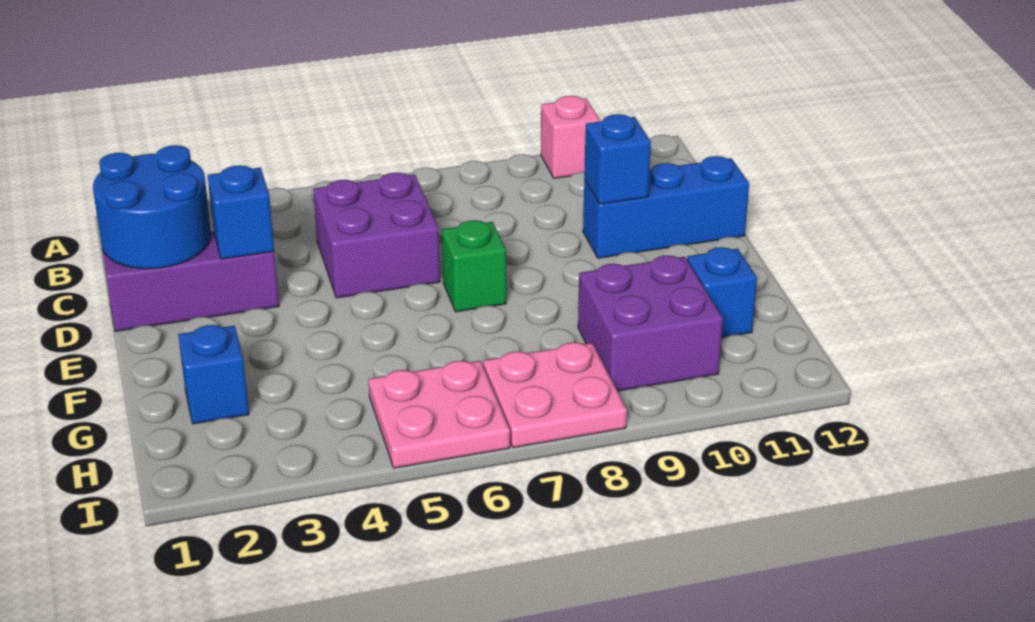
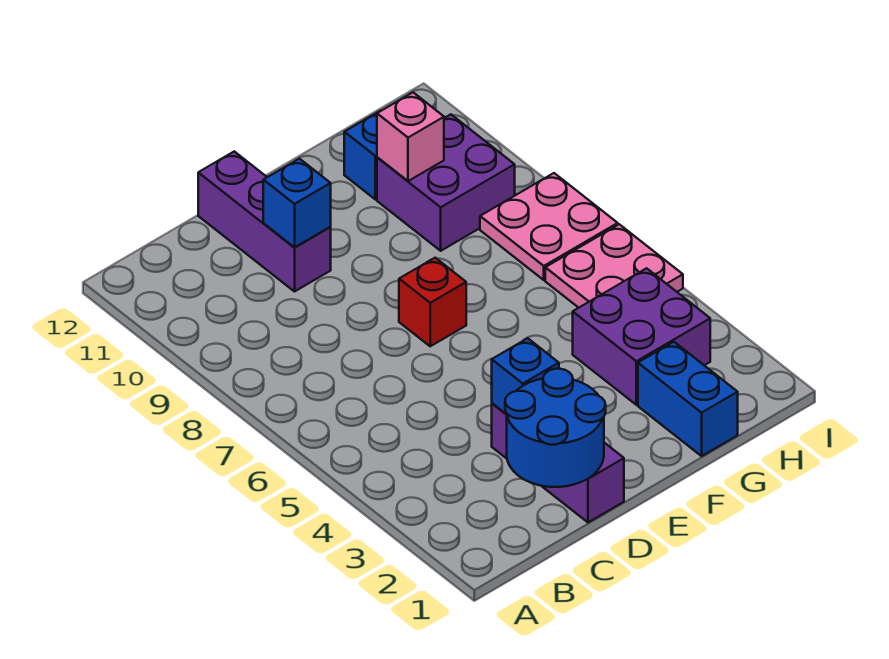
pink brick A10 level 1 -> pink brick G10 level 2
purple brick C5:D6 level 1 -> purple brick G3:H4 level 1
blue brick D10:D12 level 1 -> purple brick D10:D12 level 1
green brick E7 level 1 -> red brick E7 level 1
blue brick G2 level 1 -> blue brick G1:G2 level 1

